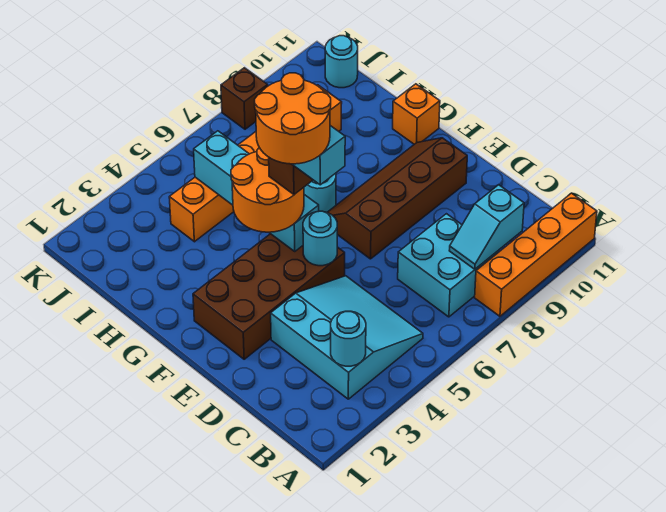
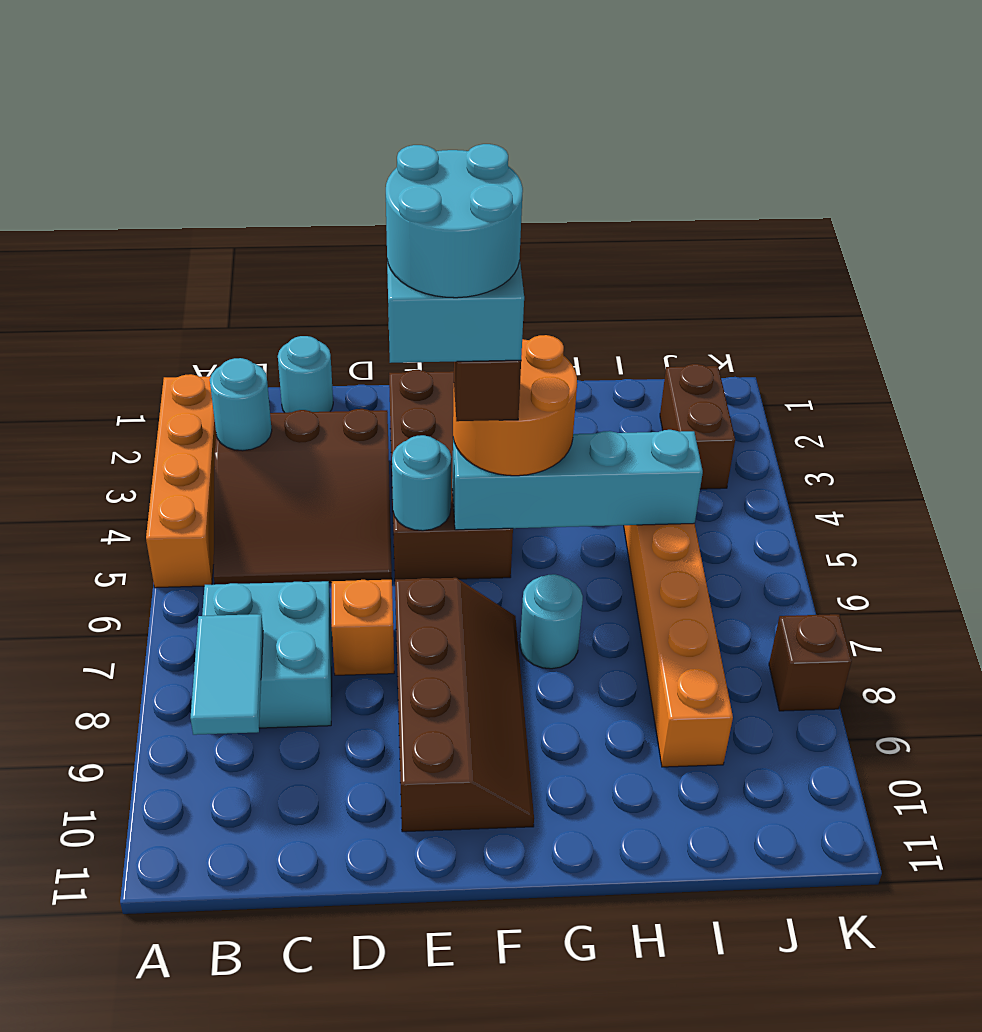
orange brick A8:A11 level 1 -> orange brick A2:A5 level 1
cyan slope B3:D5 level 1 top 3 -> brown slope B3:D5 level 1 top 3
cyan slope B8:B9 level 2 top 9 -> cyan tile B8:B9 level 2
orange round brick E4:F5 level 6 -> cyan round brick E4:F5 level 6
orange brick G11 level 1 -> orange brick D7 level 1
none -> brown brick J2:J3 level 1
cyan round brick J11 level 1 -> cyan round brick C1 level 1

